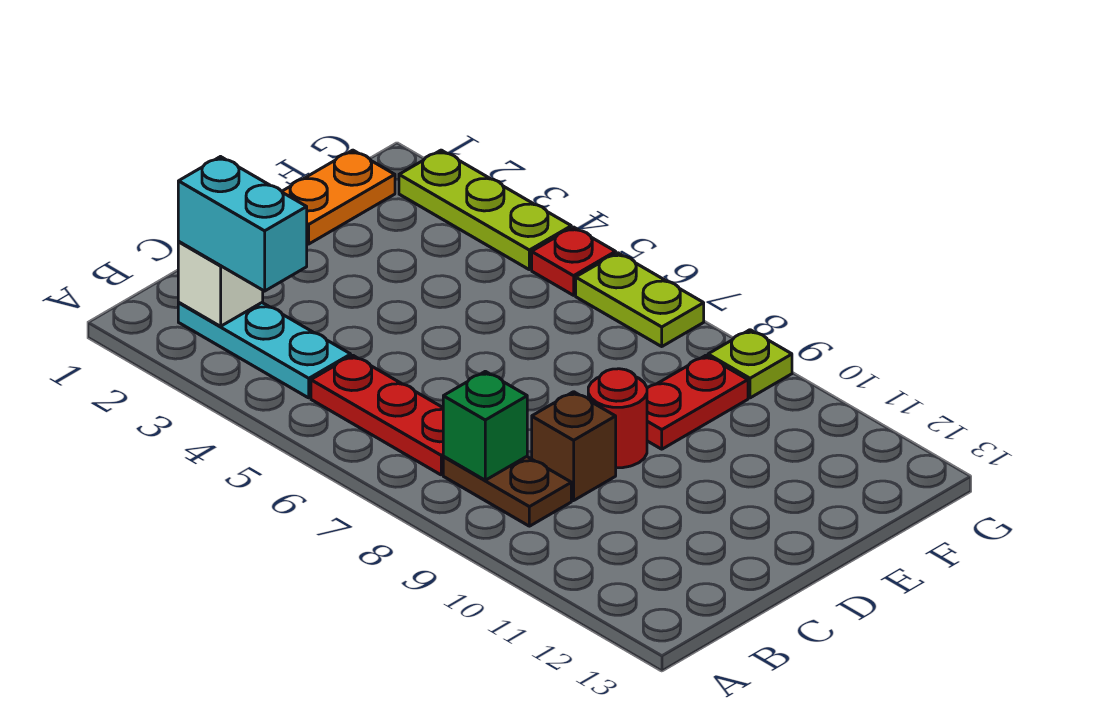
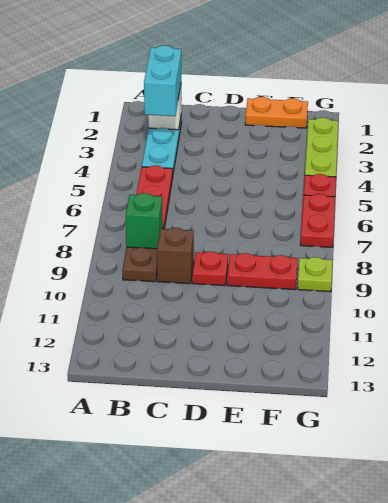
red round brick D9 level 1 -> red plate D9 level 1
lime plate G6:G7 level 1 -> red plate G6:G7 level 1

